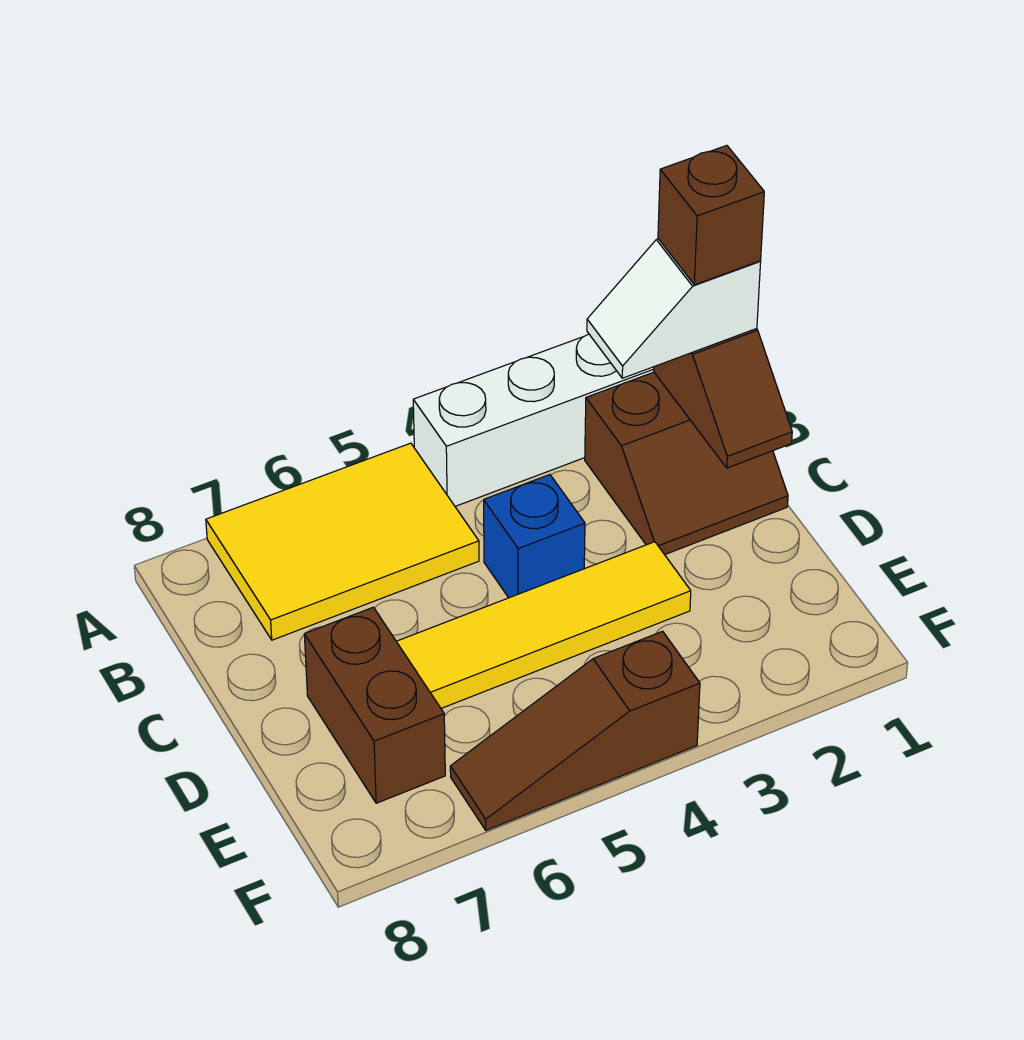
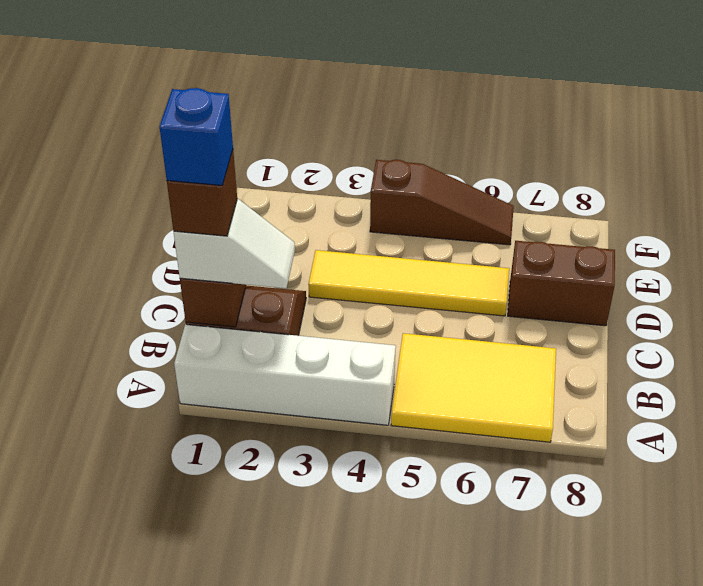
blue brick C4 level 1 -> blue brick B1 level 5
brown brick D7:E7 level 1 -> brown brick D7:D8 level 1

